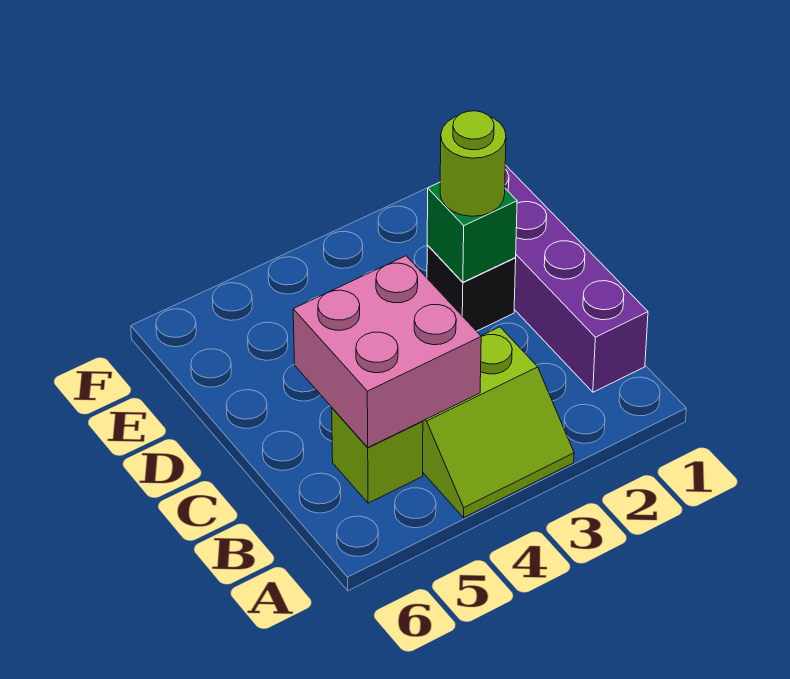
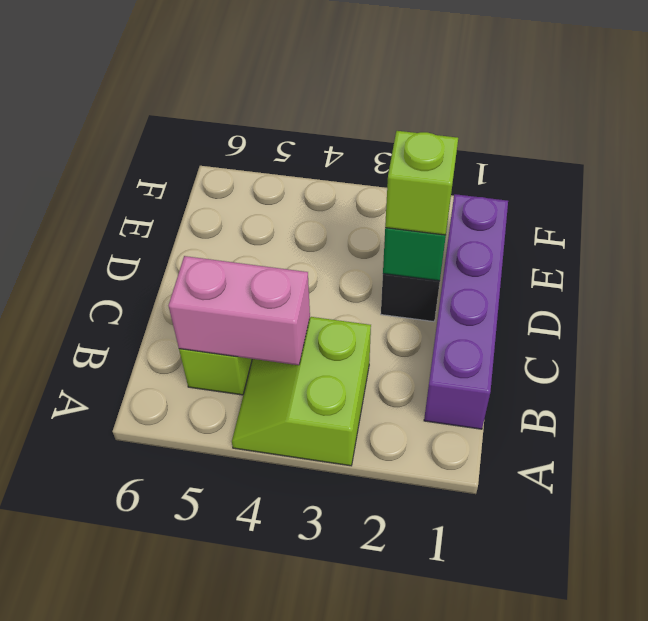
lime slope A3:B4 level 1 top B -> lime slope A3:B4 level 1 top 3
pink brick B4:C5 level 2 -> pink brick B4:B5 level 2
lime round brick D2 level 3 -> lime brick D2 level 3

